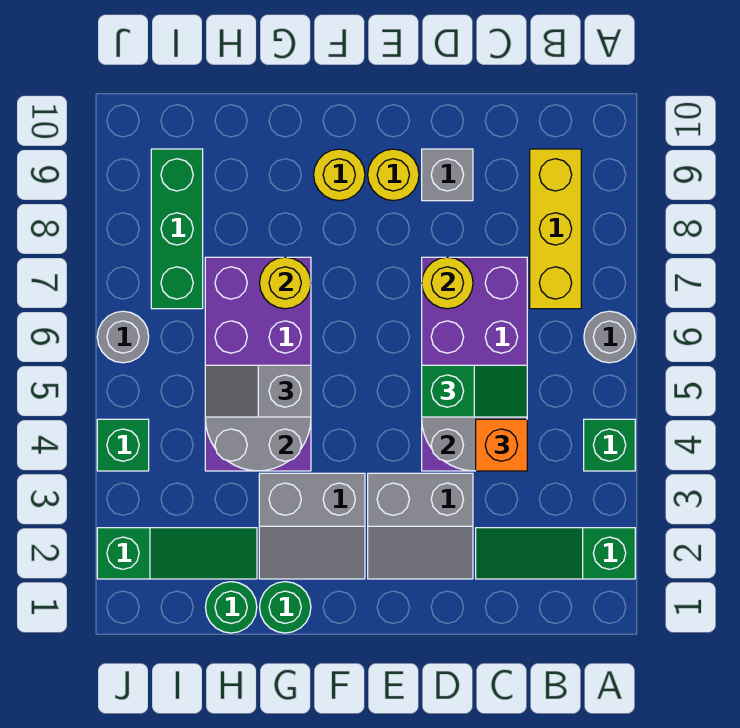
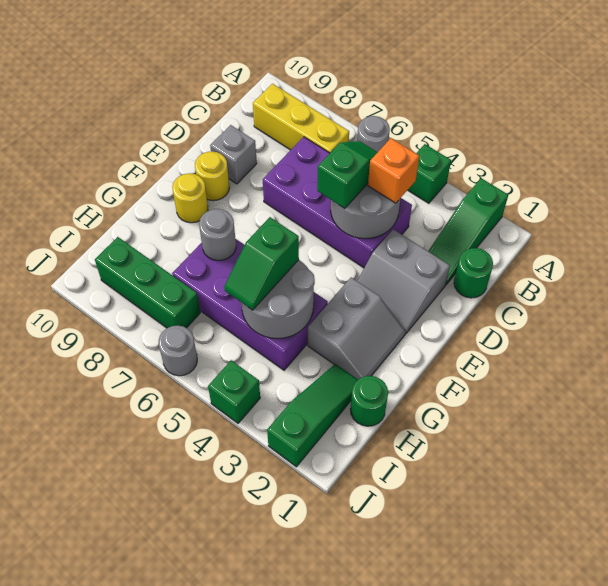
grey slope D2:E3 level 1 top 3 -> grey slope D2:E3 level 1 top D
yellow round brick D7 level 2 -> none
green round brick G1 level 1 -> green round brick C1 level 1
grey slope G5:H5 level 3 top G -> green slope G5:H5 level 3 top G
yellow round brick G7 level 2 -> grey round brick G7 level 2

